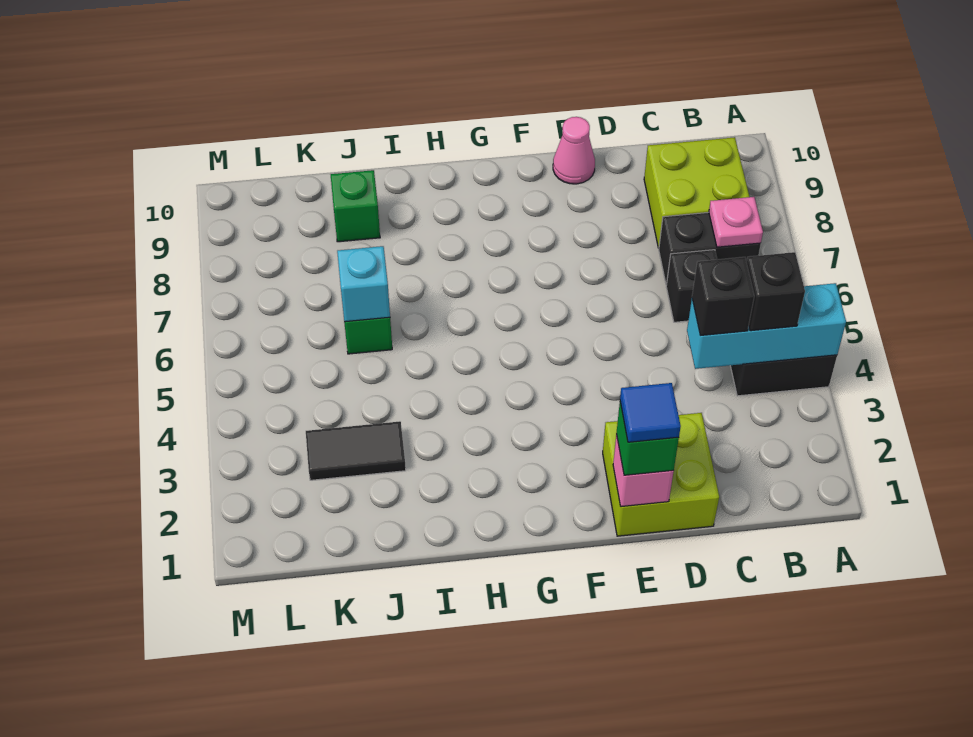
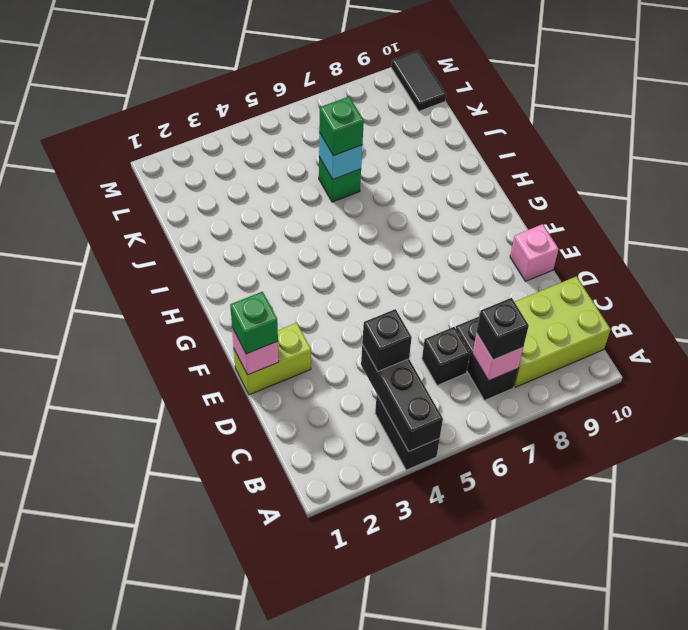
cyan brick A4:C4 level 2 -> black brick A4:C4 level 2
black brick B4 level 3 -> black brick B7 level 3
pink plate B7 level 2 -> pink brick B7 level 2
lime brick B8:C9 level 1 -> lime brick B8:C10 level 1
lime brick D1:E2 level 1 -> lime brick E1:E2 level 1
blue tile E1 level 4 -> none
pink cone E10 level 1 -> pink brick E10 level 1
black tile J3:K3 level 1 -> black tile L10:M10 level 1
green brick J9 level 1 -> green brick J6 level 3

